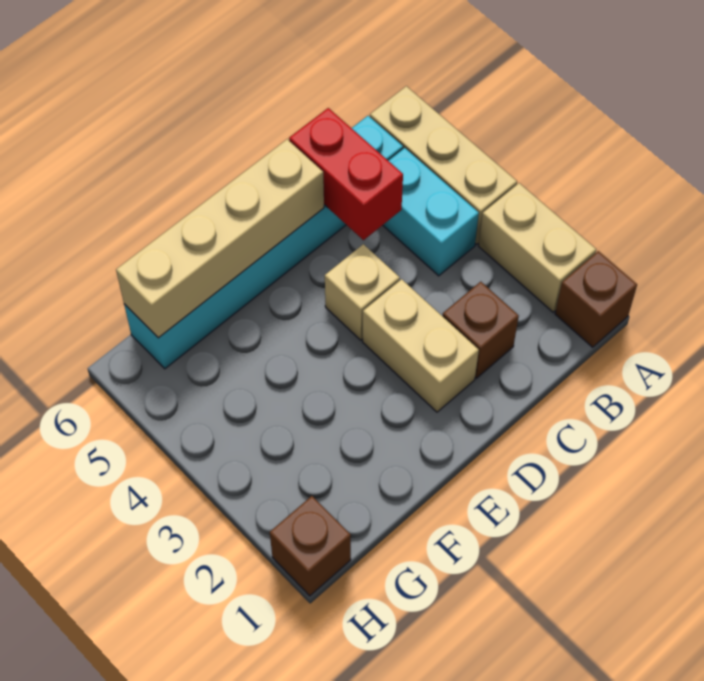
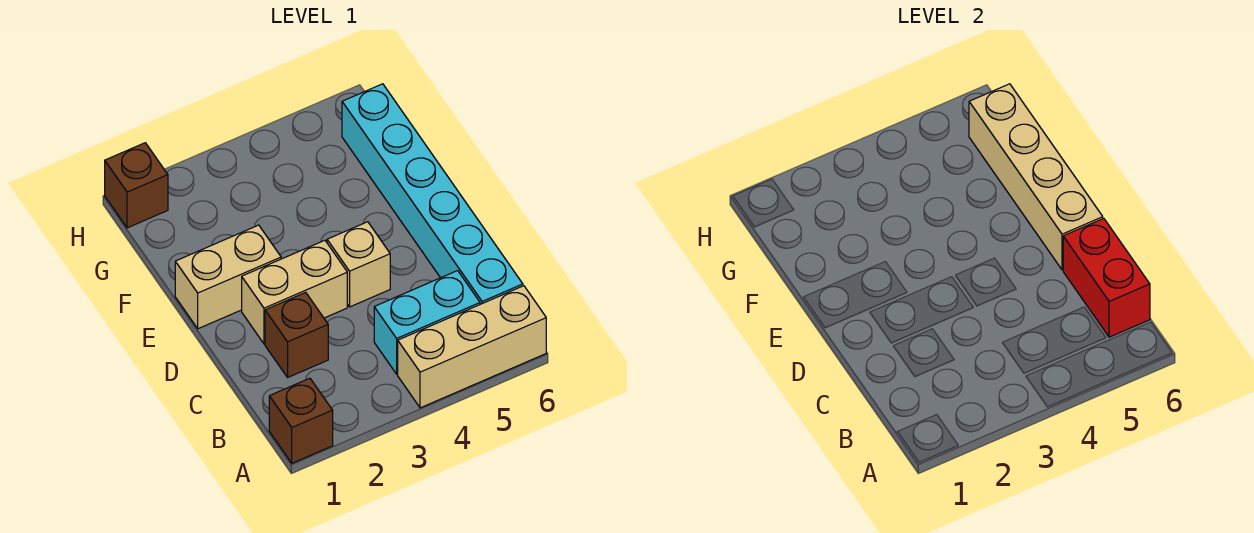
tan brick A2:A3 level 1 -> tan brick E1:E2 level 1
red brick C5:C6 level 2 -> red brick B6:C6 level 2

